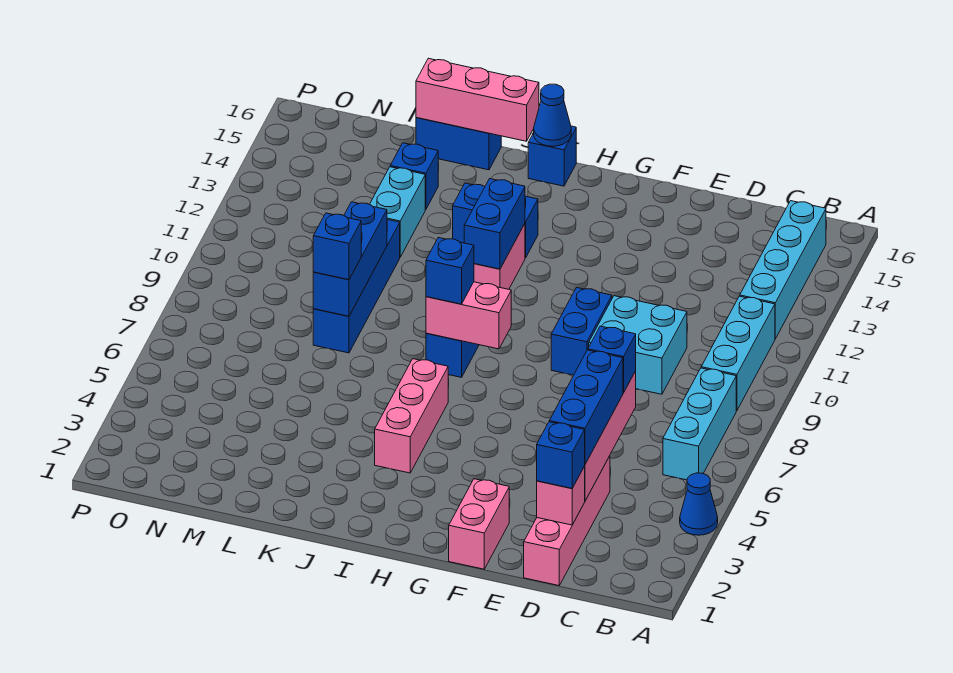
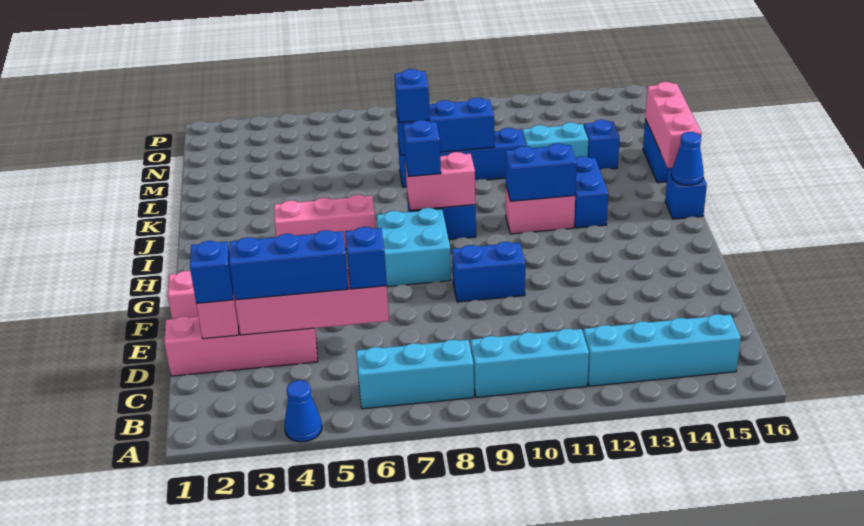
cyan brick D9:E10 level 1 -> cyan brick G7:H8 level 1
pink brick H8:I8 level 2 -> pink brick I8:I9 level 2

